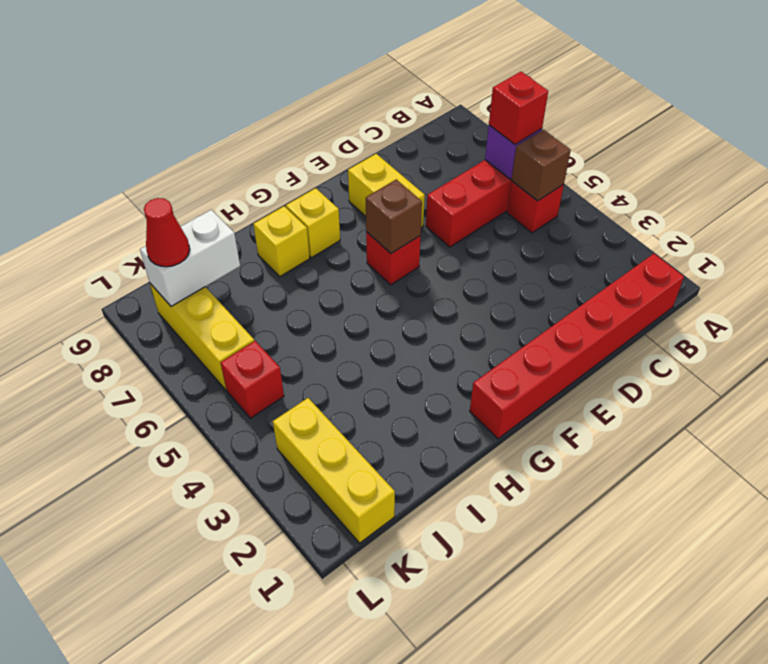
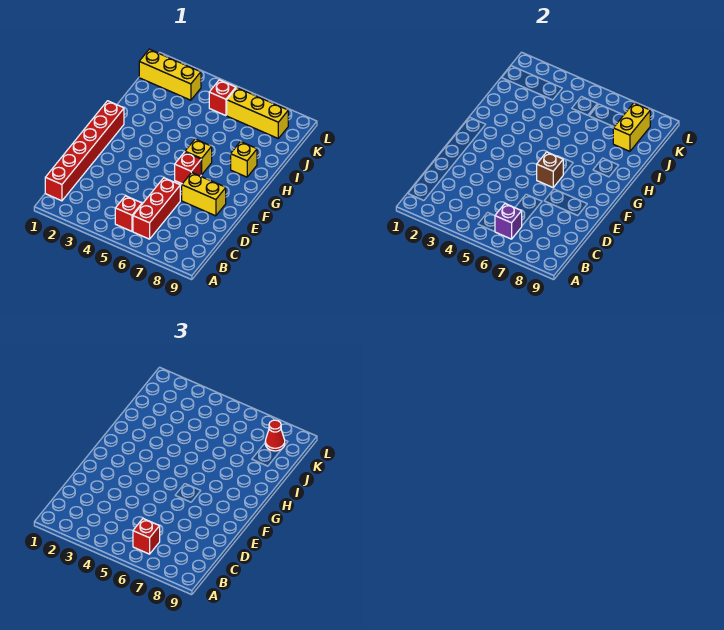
brown brick B5 level 2 -> none
yellow brick G8 level 1 -> yellow brick G6 level 1
white brick J8:K8 level 2 -> yellow brick J8:K8 level 2

